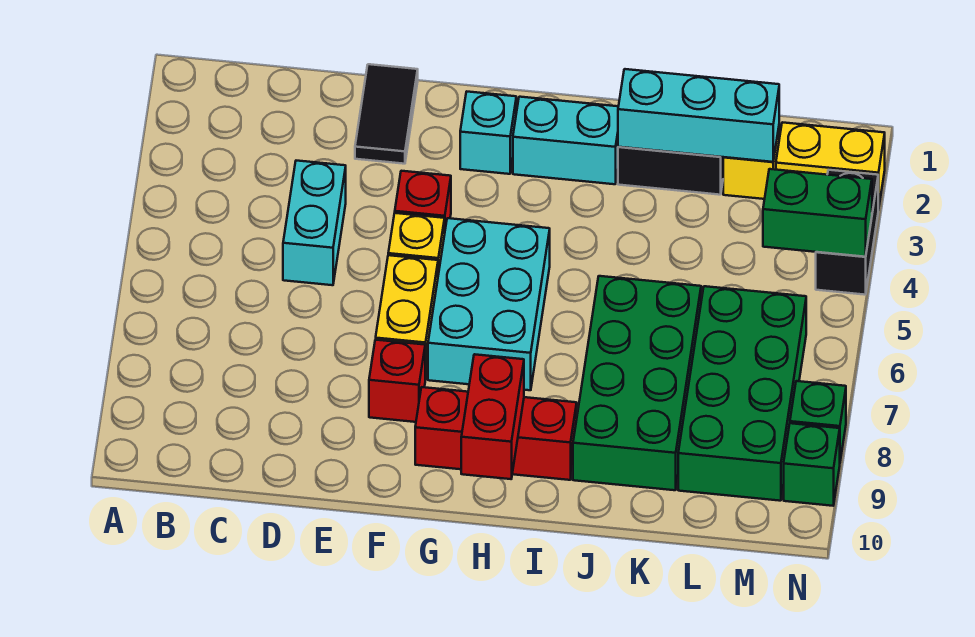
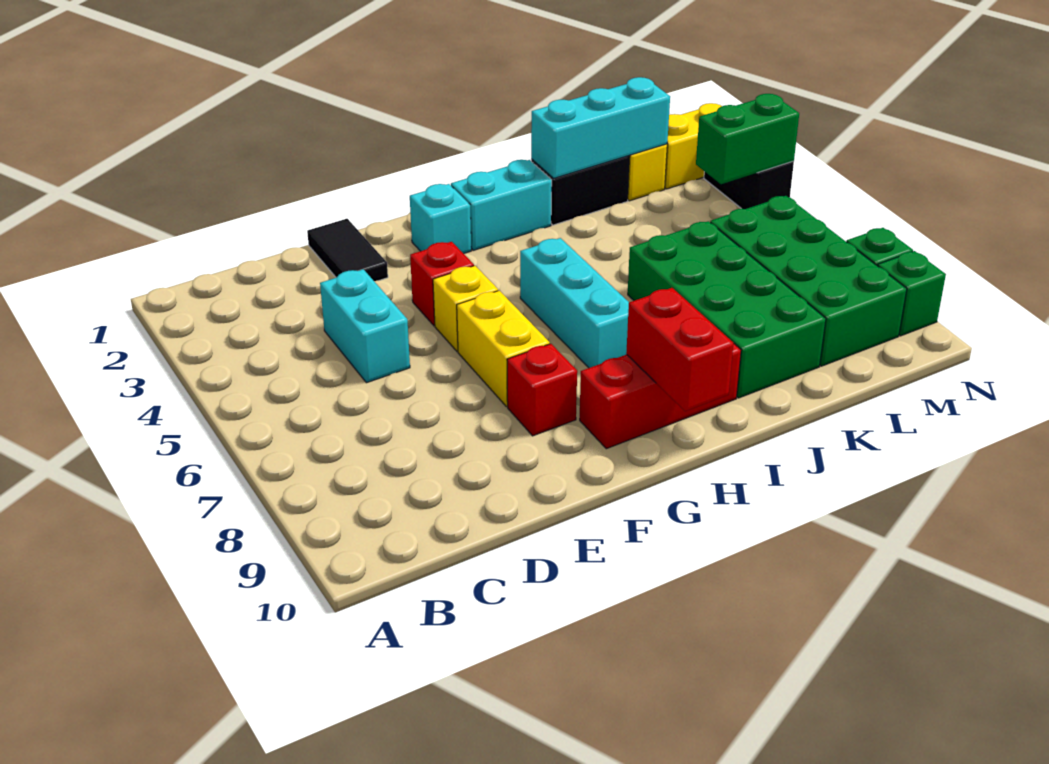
cyan brick G5:H7 level 1 -> cyan brick H5:H7 level 1

